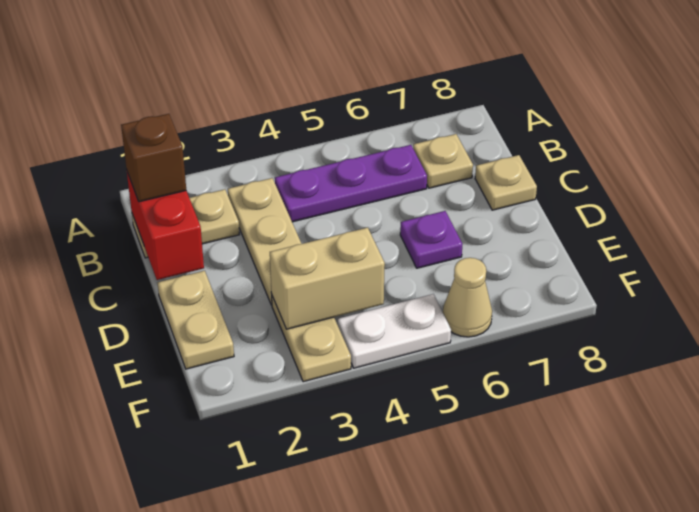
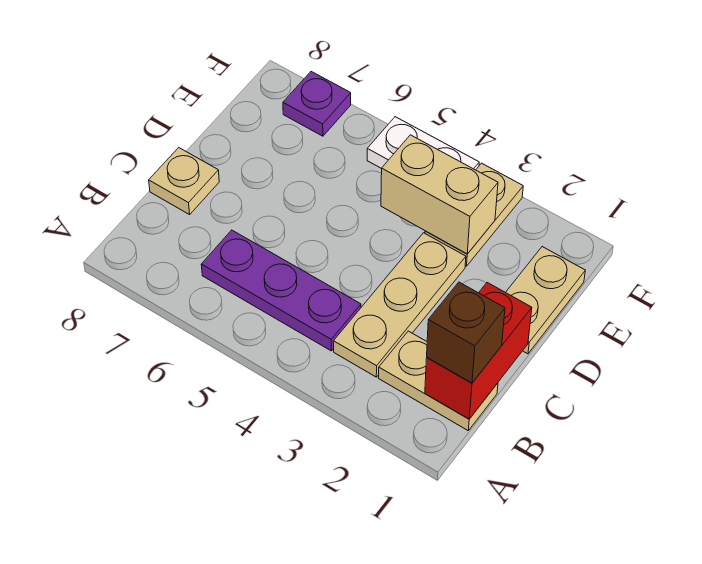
tan plate B7 level 1 -> none
purple plate D6 level 1 -> purple plate F7 level 1
tan cone F6 level 1 -> none

